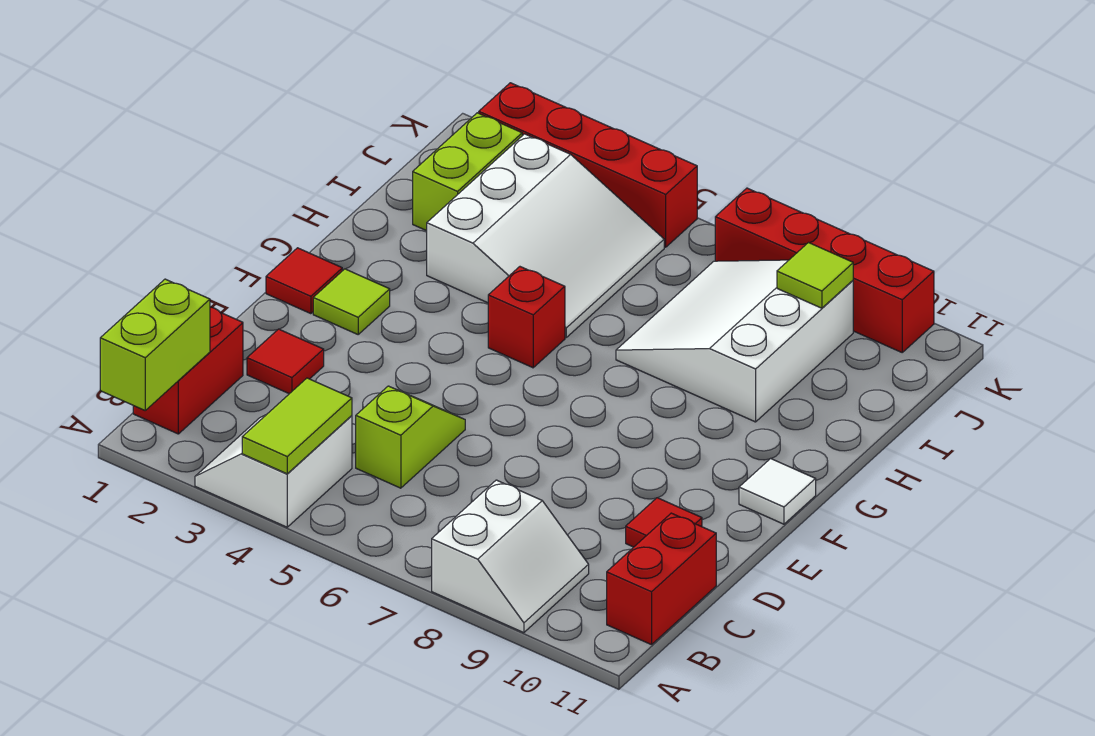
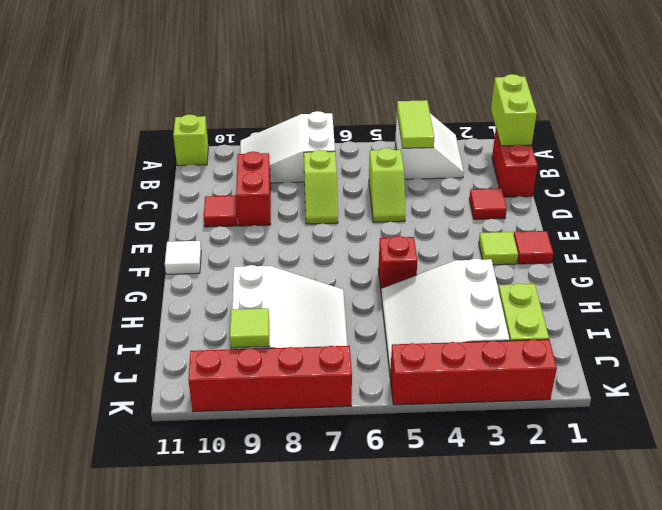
white slope A8:B9 level 1 top 8 -> white slope A7:B9 level 1 top 7
none -> lime brick A11 level 1
red brick B11:C11 level 1 -> red brick C9:D9 level 1
none -> lime slope C7:D7 level 1 top C

